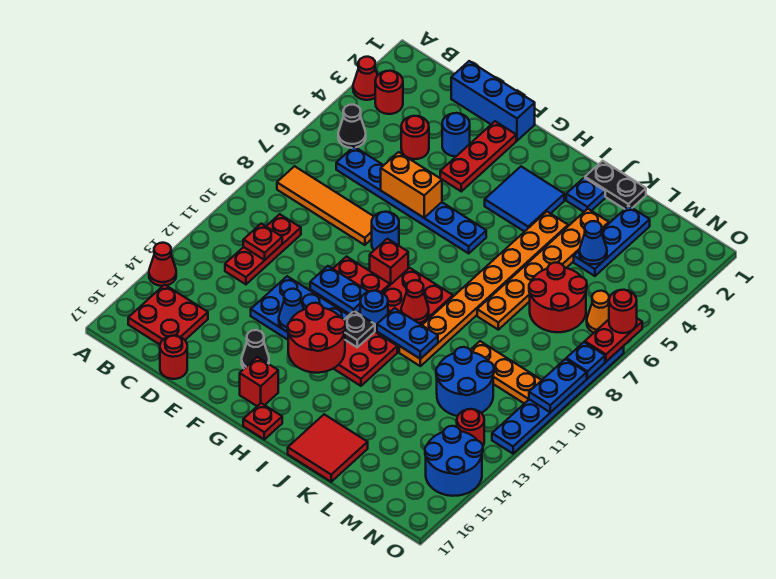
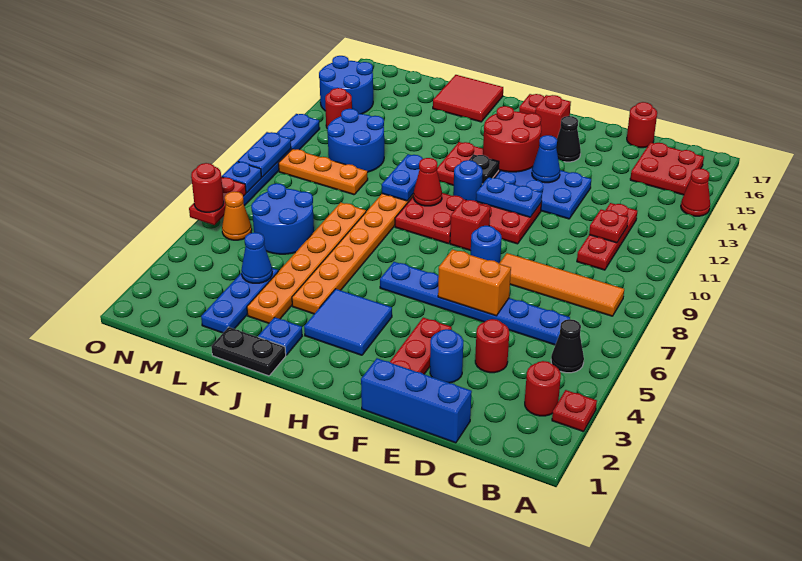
red cone A3 level 1 -> red plate A3 level 1
blue plate I11:J11 level 2 -> blue plate J10:J11 level 2
red round brick L6:M7 level 1 -> blue round brick L6:M7 level 1

